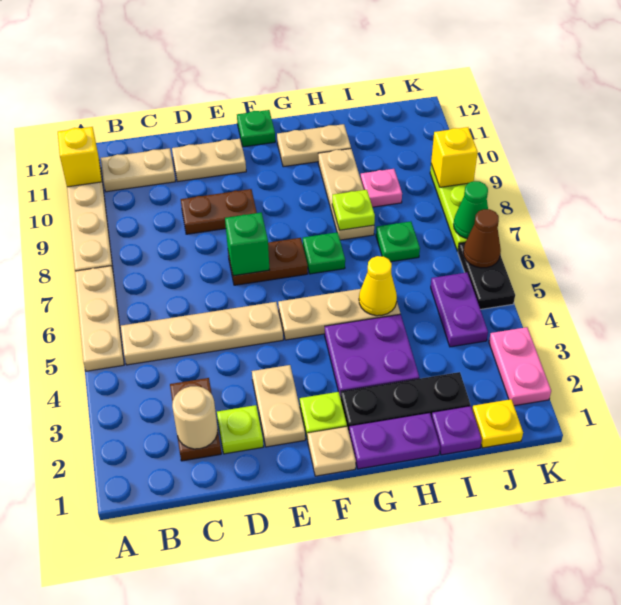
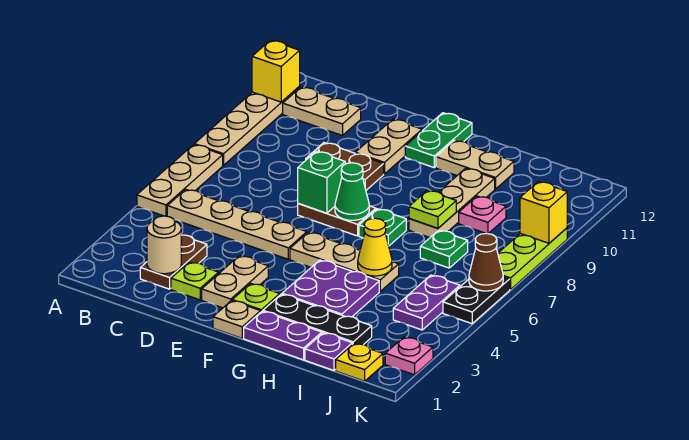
tan plate D11:E11 level 1 -> tan plate E10:E11 level 1
green plate F12 level 1 -> green plate F11:F12 level 1
pink plate K2:K3 level 1 -> pink plate K2 level 1
green cone K7 level 2 -> green cone F7 level 2

